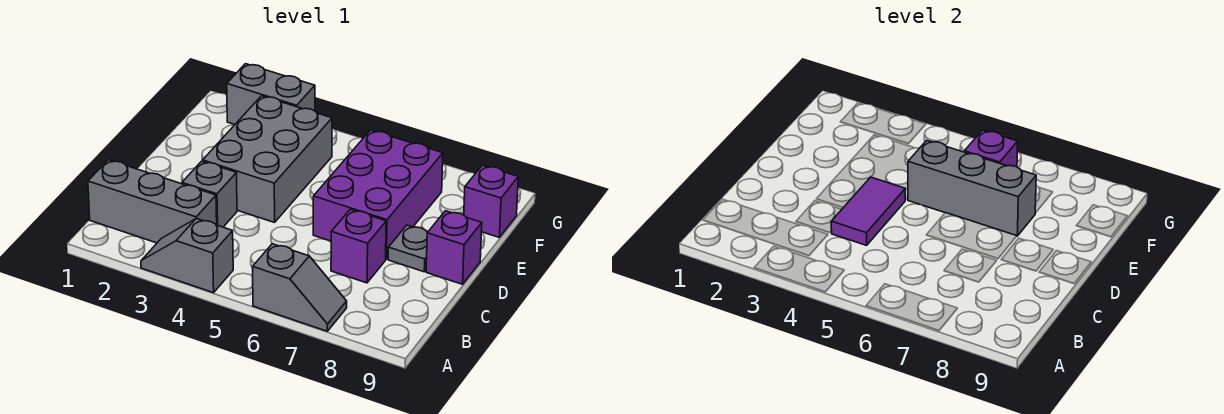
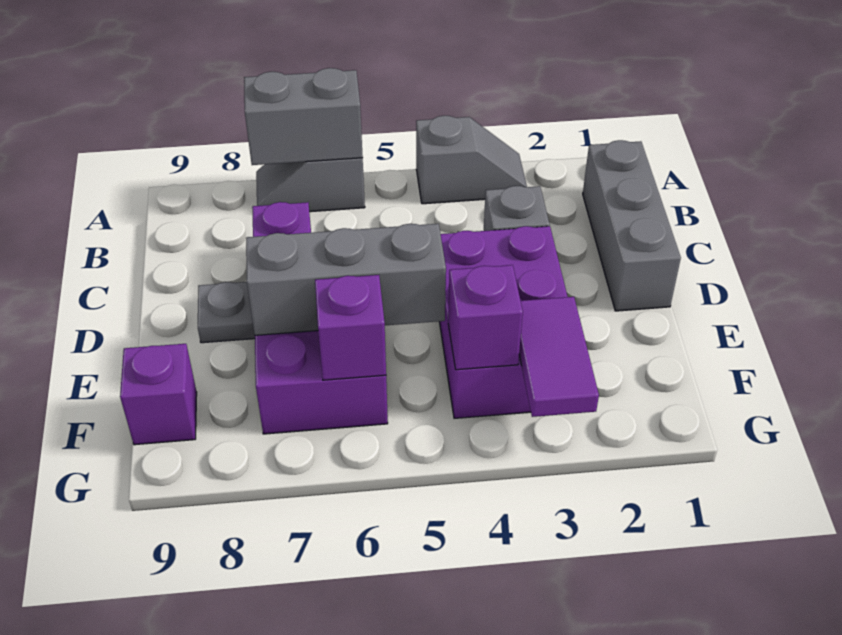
grey brick B1:B3 level 1 -> grey brick B1:D1 level 1
purple tile C4:D4 level 2 -> purple tile F3:G3 level 2
grey brick D3:F4 level 1 -> purple brick D3:F4 level 1
purple brick D9 level 1 -> purple brick F4 level 2
grey brick G2:G3 level 1 -> grey brick A6:A7 level 2

